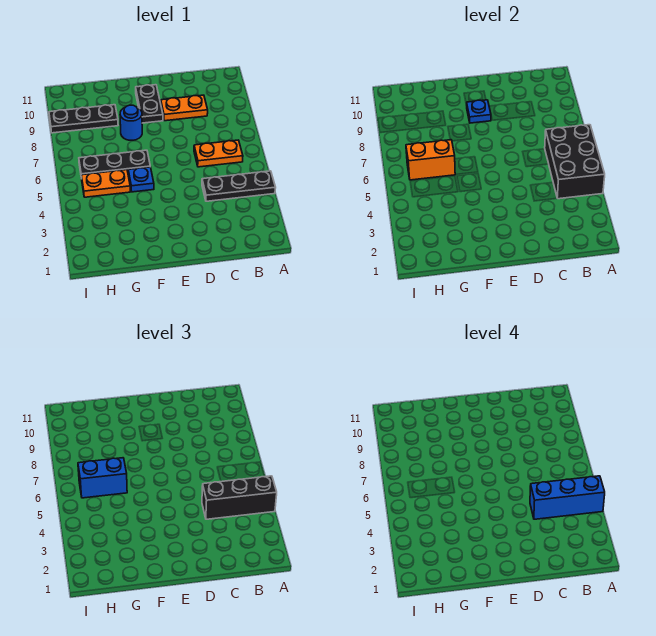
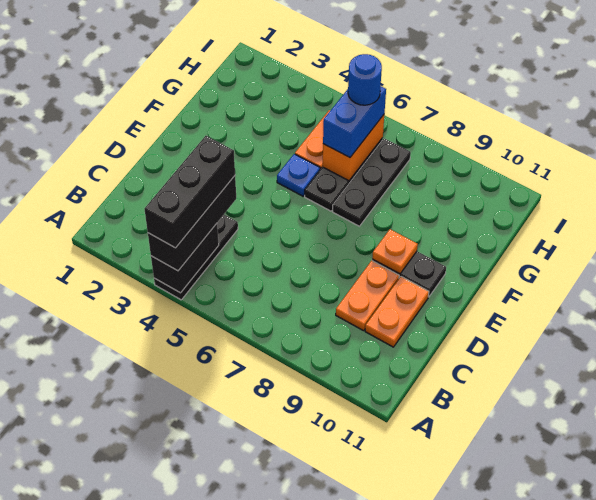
black brick A4:B6 level 2 -> black brick A4:B4 level 2
blue brick A4:C4 level 4 -> black brick A4:C4 level 4
orange plate B6:C6 level 1 -> orange plate C10:D10 level 1
blue plate E9 level 2 -> orange plate E9 level 2
blue round brick F8 level 1 -> blue round brick H6 level 4
black plate G9:I9 level 1 -> black plate F7:H7 level 1

